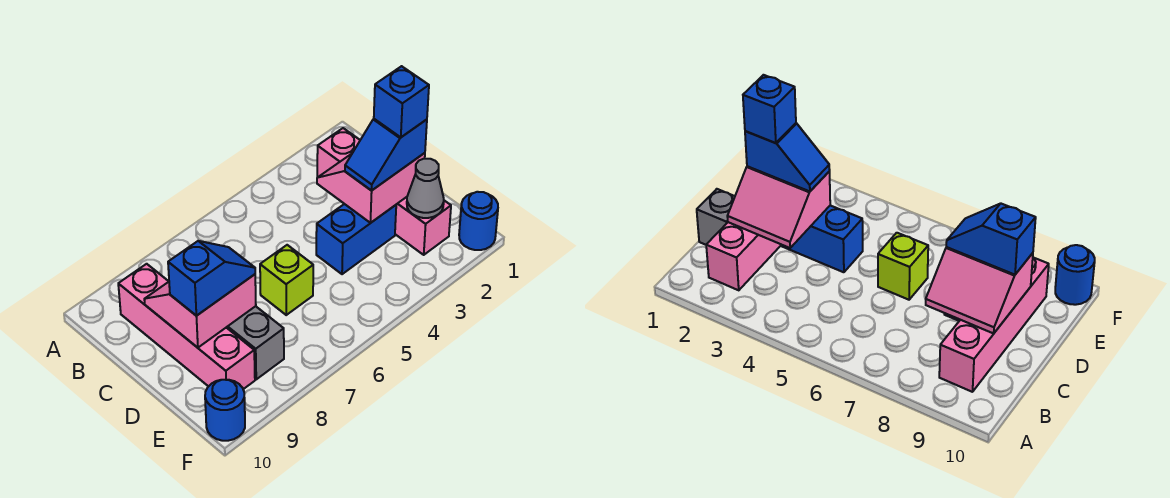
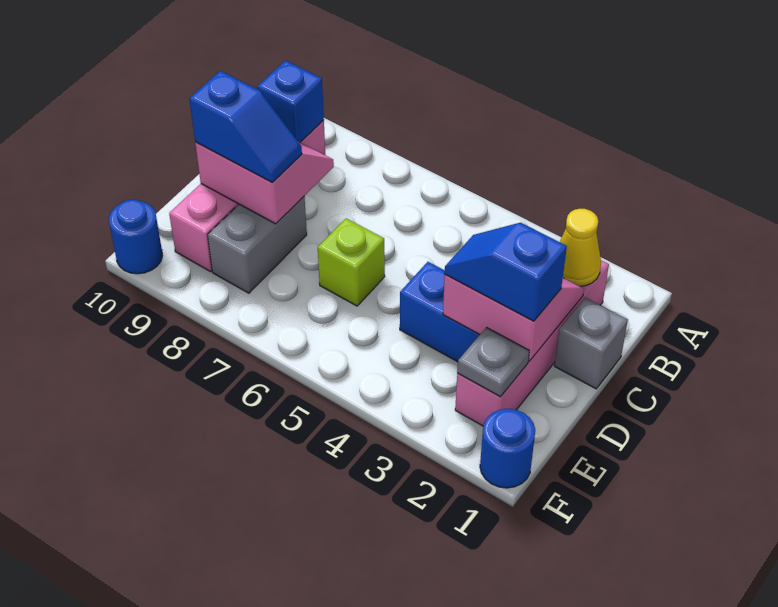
none -> yellow cone B2 level 2
blue brick D2 level 4 -> blue brick B9 level 2
grey cone E2 level 2 -> grey plate E2 level 2

